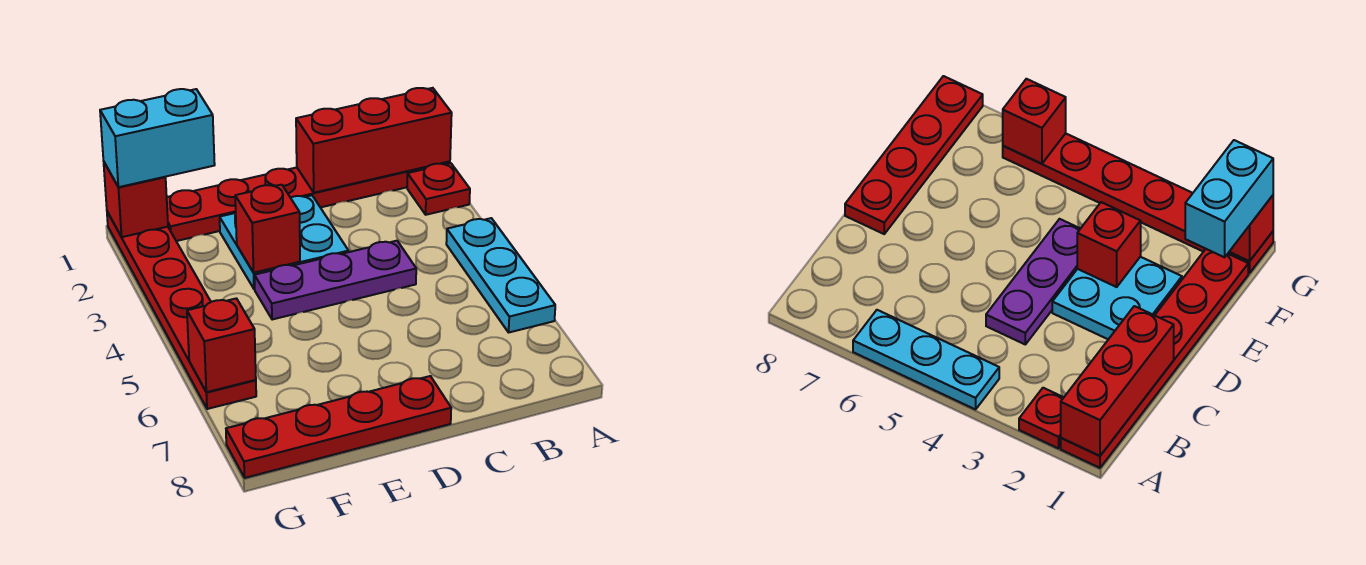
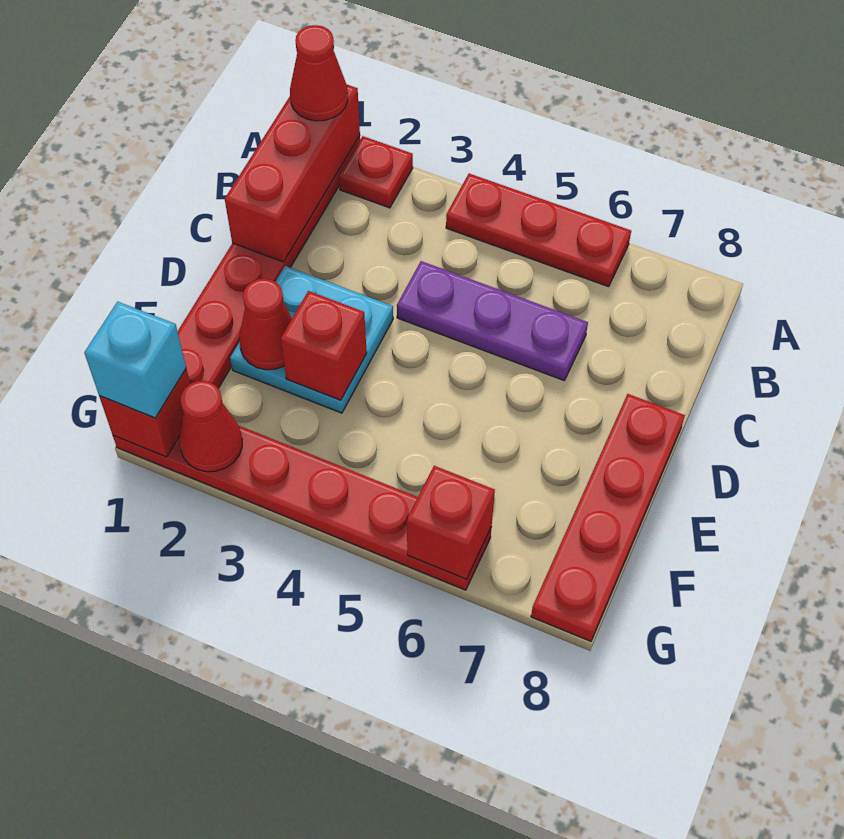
none -> red cone A1 level 3
cyan plate A4:A6 level 1 -> red plate A4:A6 level 1
purple plate C4:E4 level 1 -> purple plate C4:C6 level 1
none -> red cone E2 level 2
cyan brick F1:G1 level 3 -> cyan brick G1 level 3
none -> red cone G2 level 2

